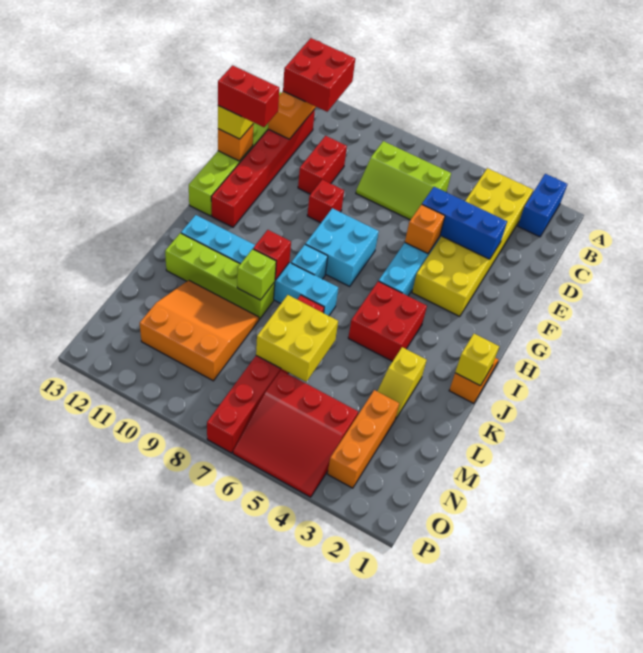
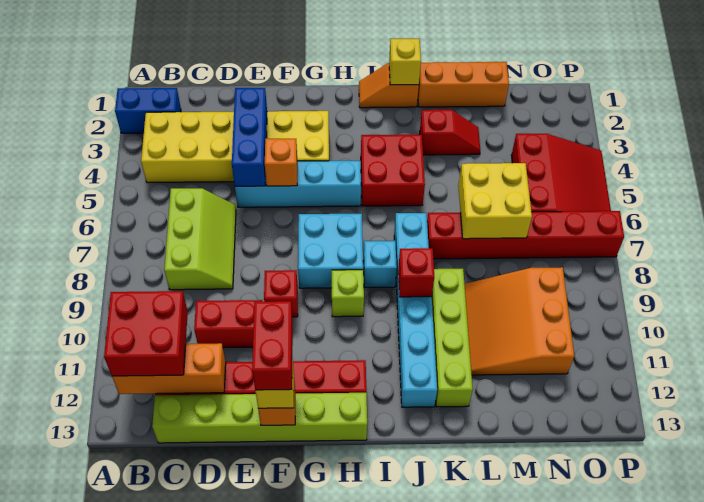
yellow slope K3:L3 level 1 top K -> red slope K3:L3 level 1 top K
lime brick K9 level 2 -> lime brick H9 level 1
orange brick M3:O3 level 1 -> orange brick K1:M1 level 1

